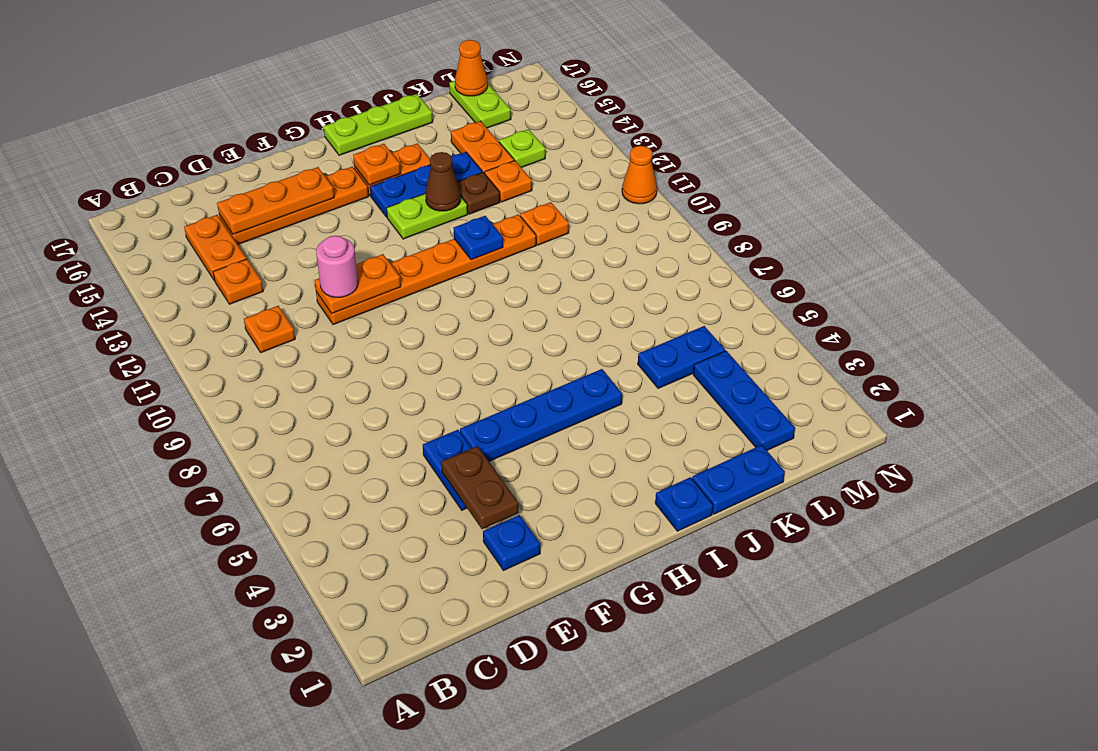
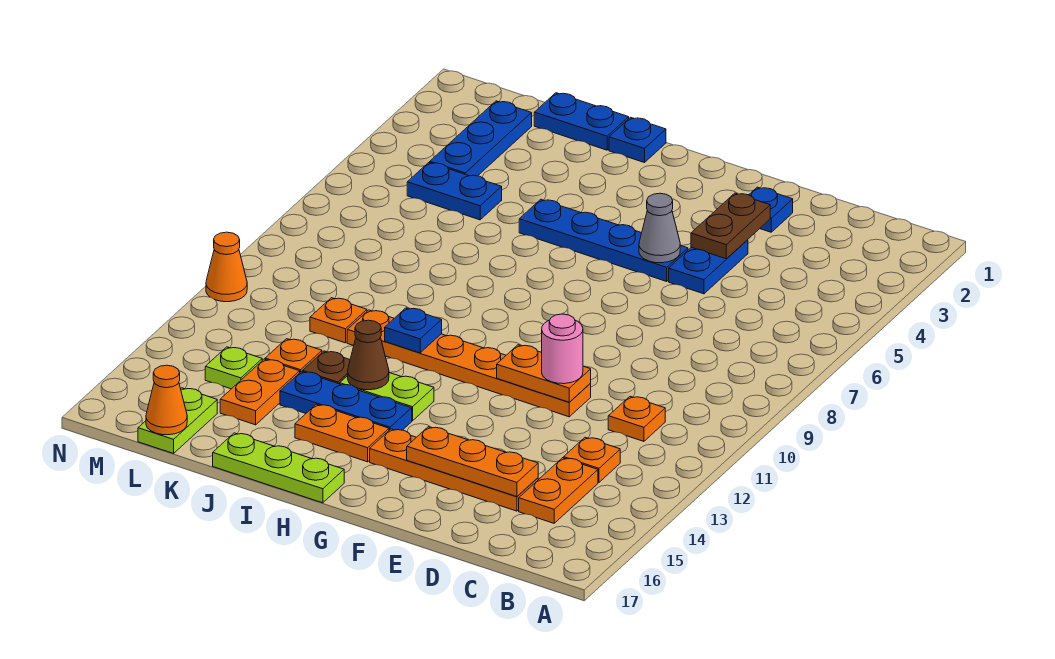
none -> grey cone F5 level 2
orange plate H15 level 2 -> none

